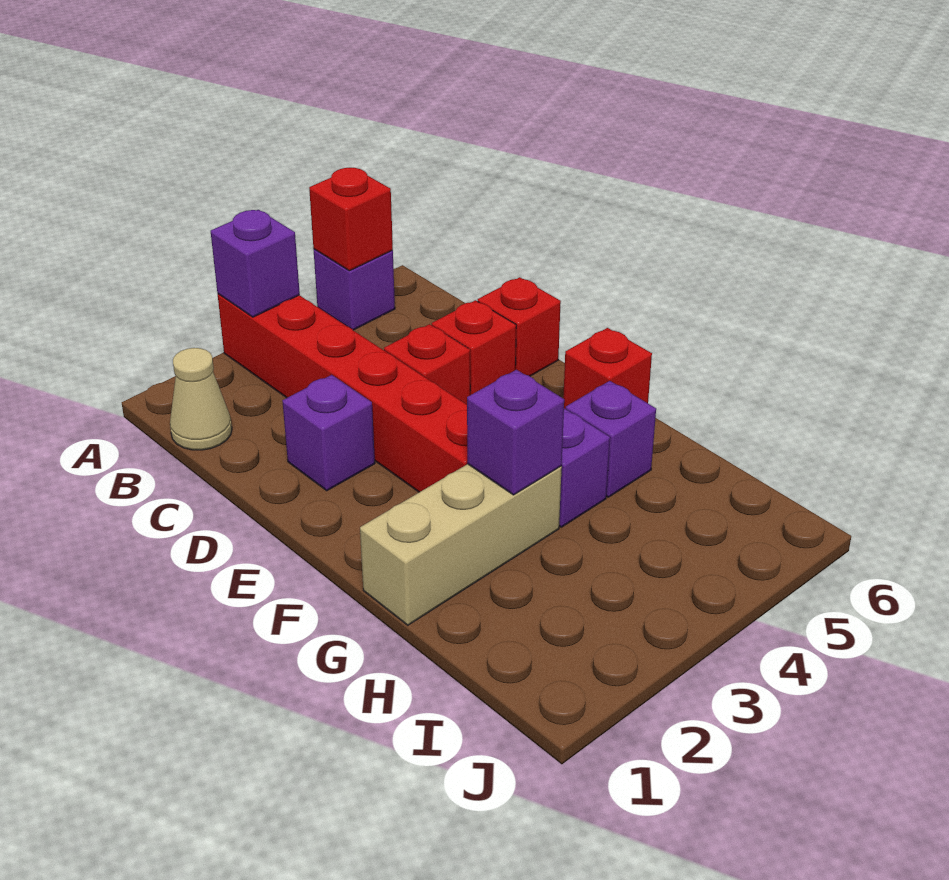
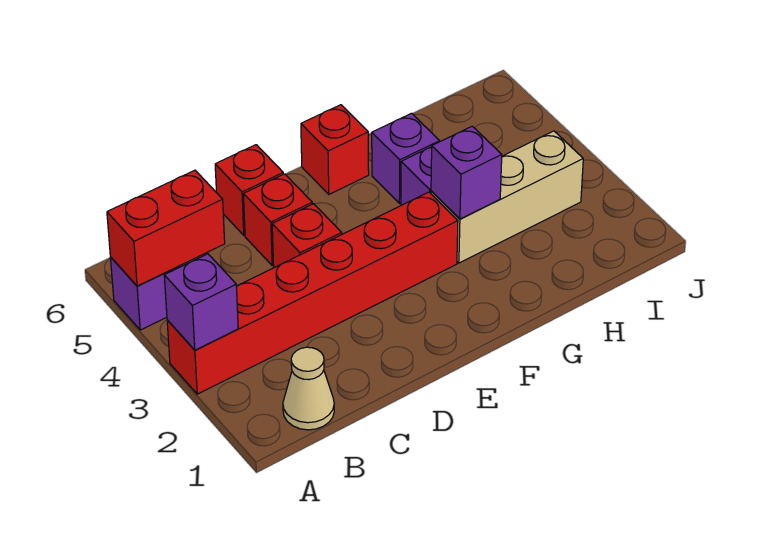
red brick A5 level 2 -> red brick A5:B5 level 2
purple brick D2 level 1 -> none
tan brick G1:G3 level 1 -> tan brick G3:I3 level 1

